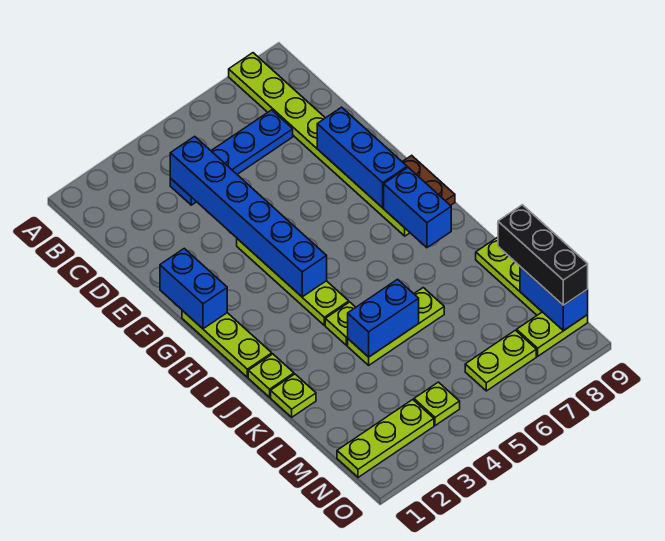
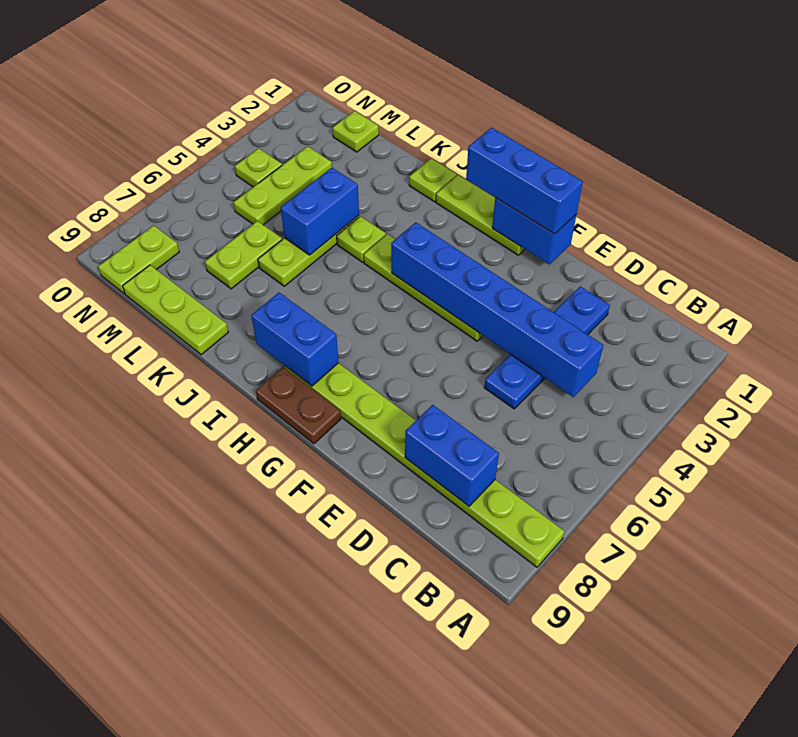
blue plate C4:C7 level 1 -> blue plate D2:D5 level 1
blue brick E8:G8 level 2 -> blue brick F1:H1 level 3
lime plate K1 level 1 -> lime plate M1 level 1
black brick L9:N9 level 3 -> none
blue brick M9:N9 level 2 -> blue brick C8:D8 level 2
lime plate N1:N3 level 1 -> lime plate M3:M5 level 1
lime plate N6:N7 level 1 -> lime plate L6:L7 level 1

